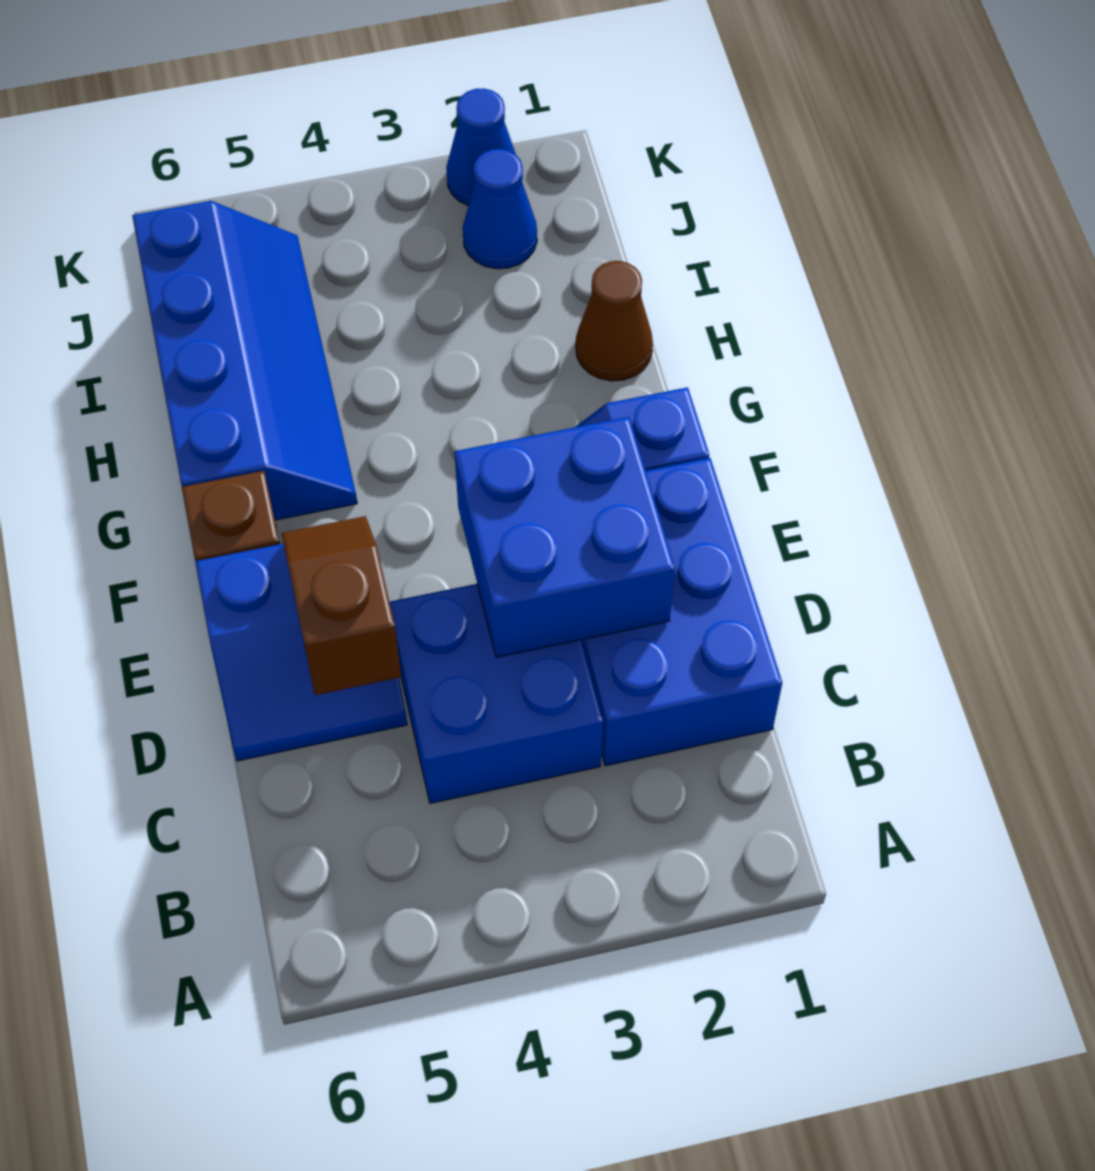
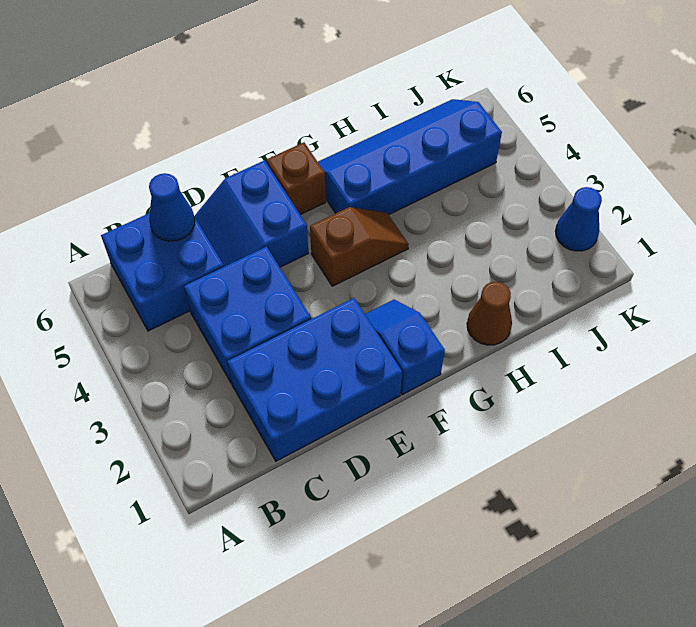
blue brick D2:E3 level 2 -> blue brick B5:C6 level 1
brown slope D5:E5 level 2 top D -> brown slope F4:G4 level 1 top F
blue slope G5:J6 level 1 top 6 -> blue slope G5:J6 level 1 top 5
blue cone J2 level 1 -> blue cone C6 level 2

